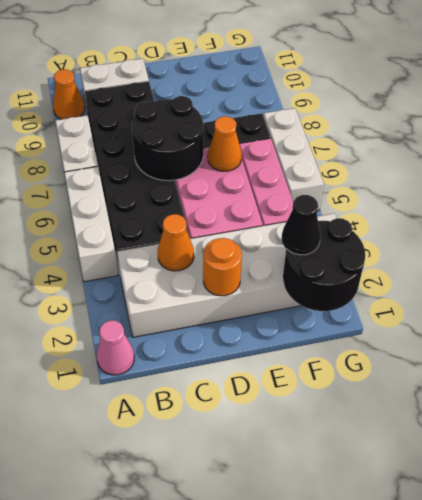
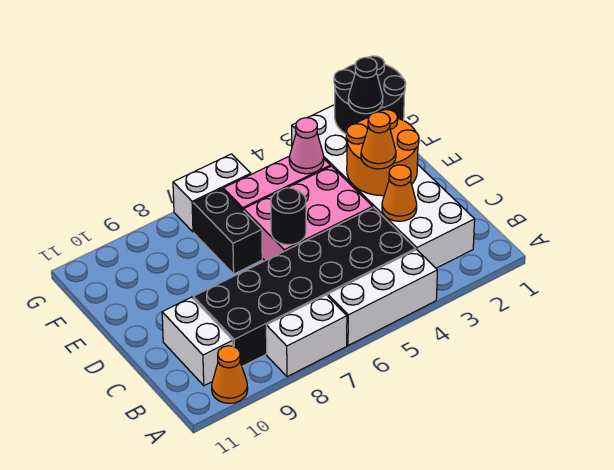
pink cone A1 level 1 -> pink cone F4 level 2
black round brick C6:D7 level 2 -> black round brick D6 level 2
orange round brick D2 level 2 -> orange round brick D2:E3 level 2
orange cone E6 level 2 -> orange cone D3 level 3
white brick G5:G7 level 1 -> white brick G6:G7 level 1

